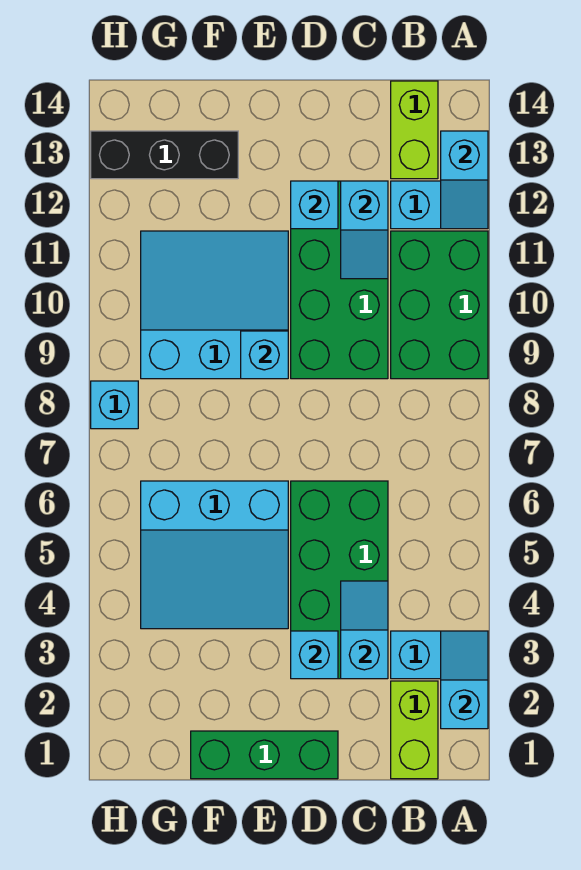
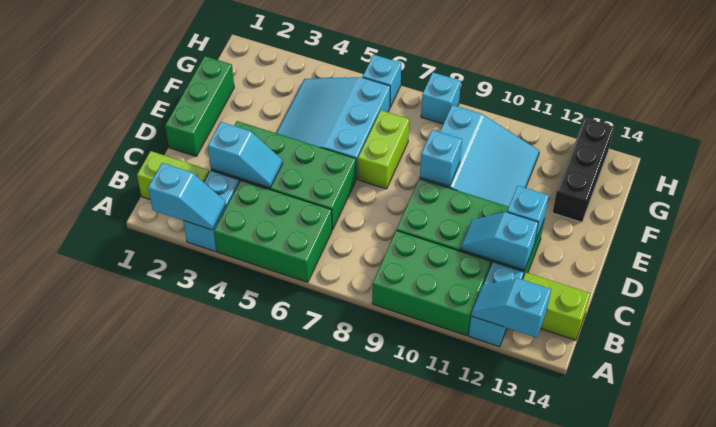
none -> green brick A4:B6 level 1
cyan brick D3 level 2 -> cyan brick H6 level 1
none -> lime brick E7:F7 level 1

